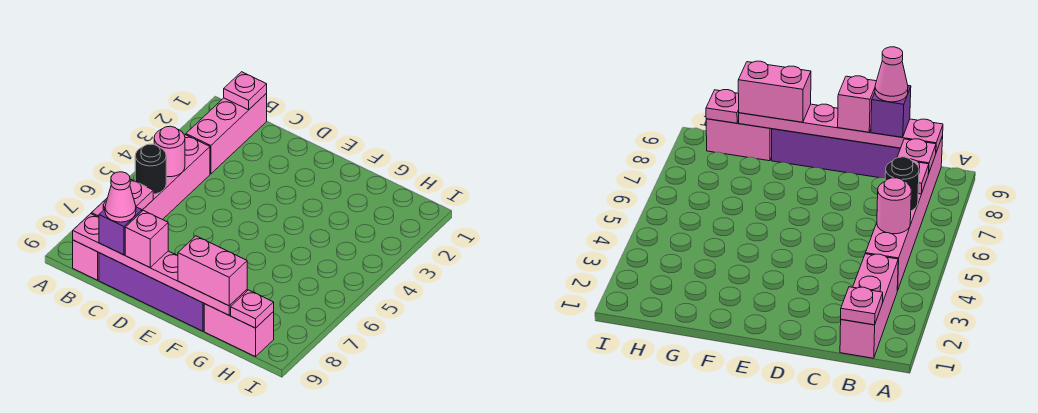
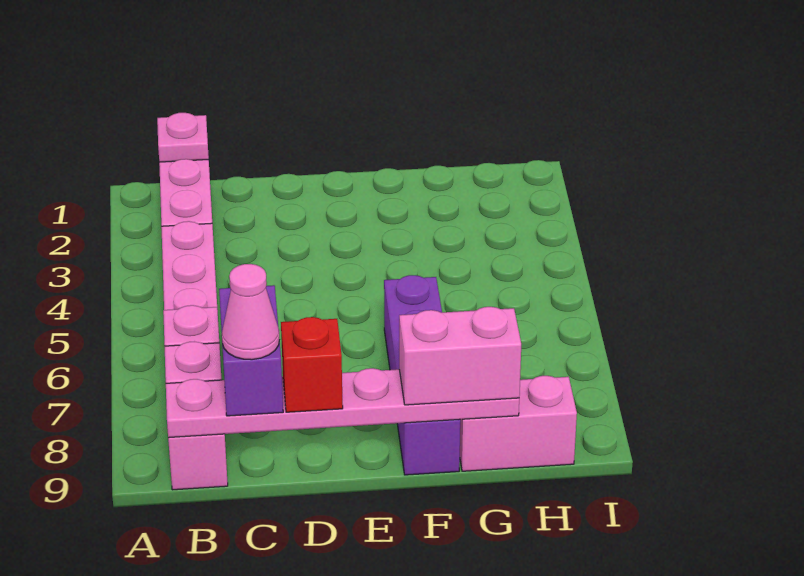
pink round brick B5 level 2 -> none
black round brick B6 level 2 -> none
purple brick C9:F9 level 1 -> purple brick F6:F9 level 1
purple brick C9 level 3 -> purple brick C8:C9 level 3
pink brick D9 level 3 -> red brick D9 level 3
pink plate H9 level 2 -> none

